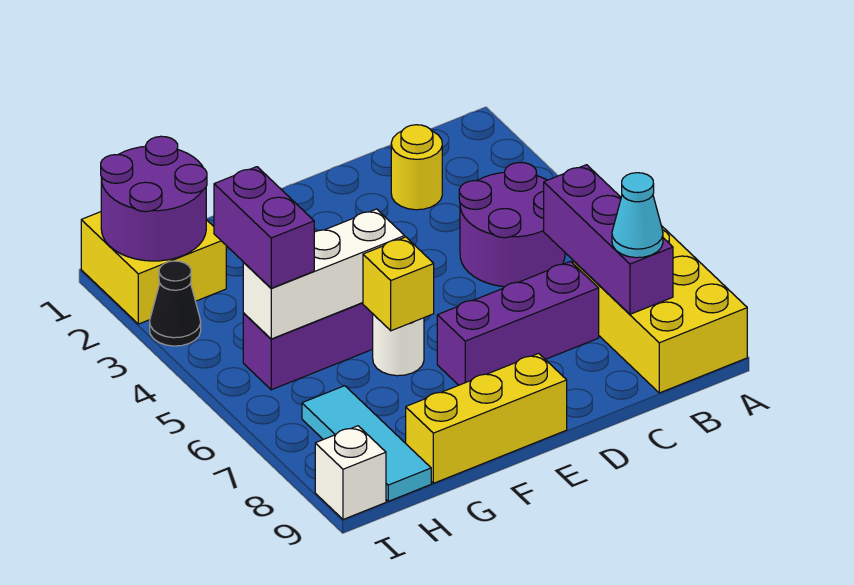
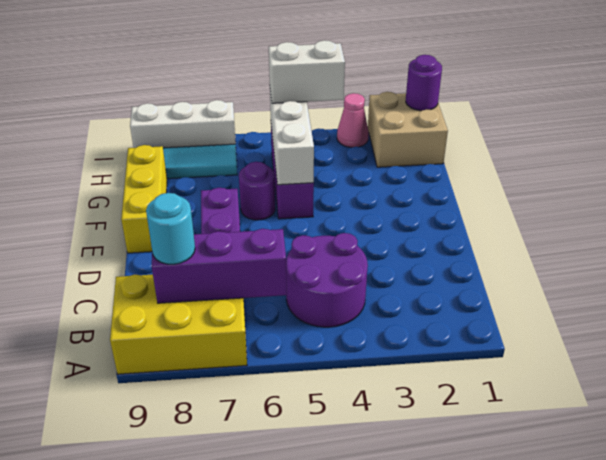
cyan cone B8 level 3 -> cyan round brick B8 level 3
yellow round brick C2 level 1 -> none
white round brick F6 level 1 -> purple round brick F6 level 1
yellow brick F6 level 2 -> none
yellow brick H1:I2 level 1 -> tan brick H1:I2 level 1
purple round brick H1:I2 level 2 -> purple round brick I1 level 2
purple brick H4:H5 level 3 -> white brick H4:H5 level 3
black cone I3 level 1 -> pink cone I3 level 1
white brick I9 level 1 -> white brick I7:I9 level 1

